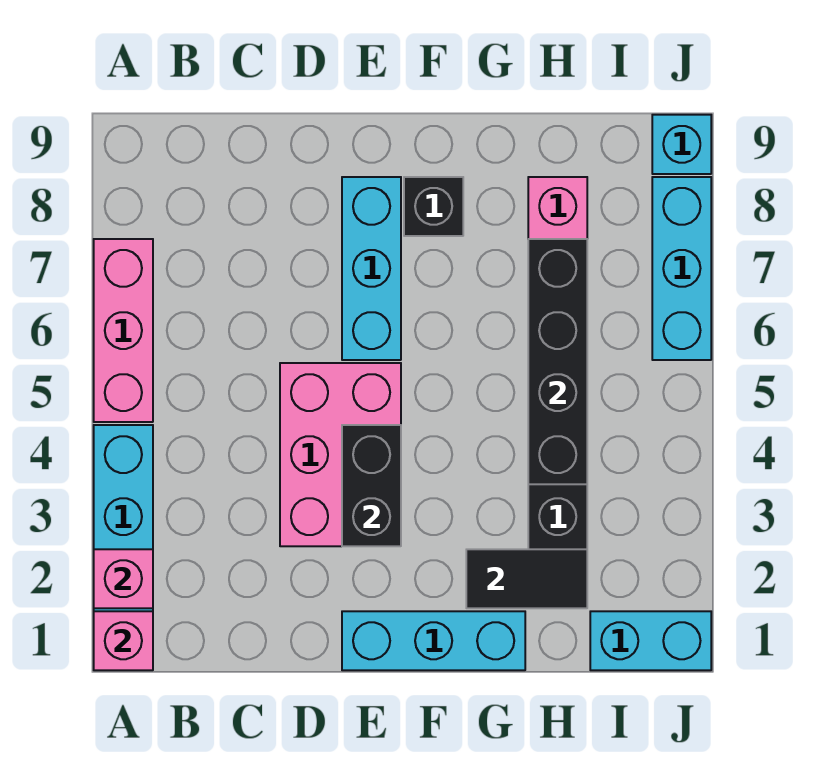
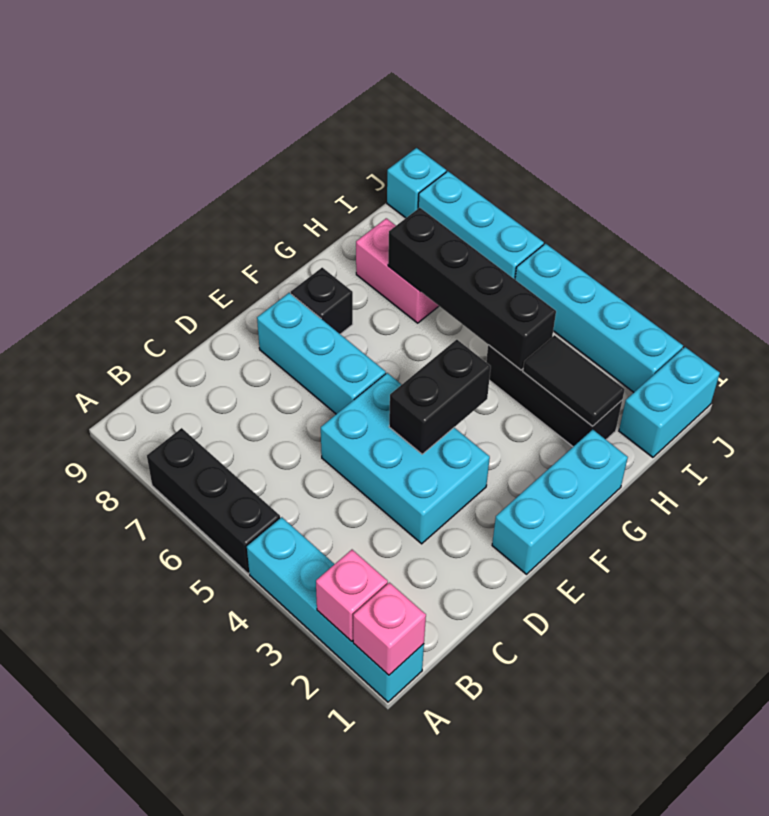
pink brick A5:A7 level 1 -> black brick A5:A7 level 1
pink brick D3:E5 level 1 -> cyan brick D3:E5 level 1
black brick E3:E4 level 2 -> black brick E4:F4 level 2
black tile G2:H2 level 2 -> black tile H2:H3 level 2
none -> cyan brick J2:J5 level 1

